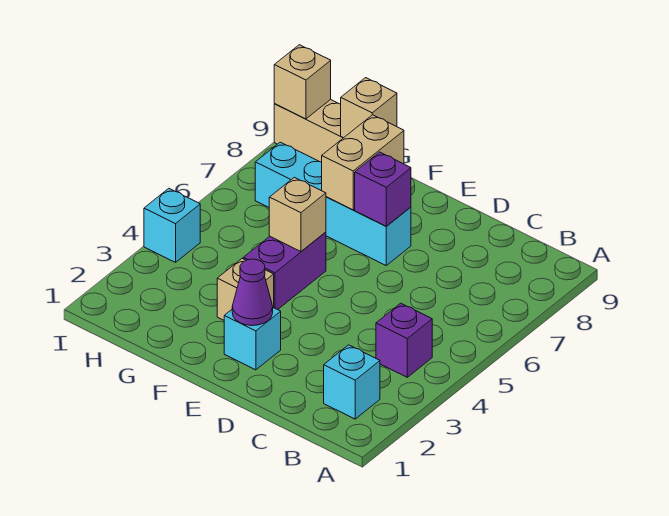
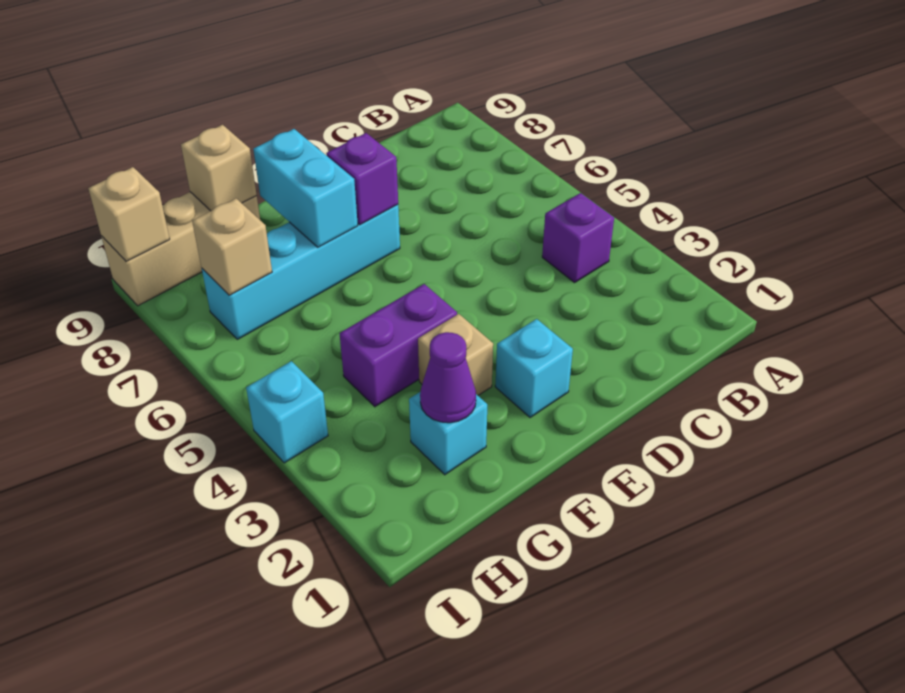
cyan brick B2 level 1 -> cyan brick G2 level 1
purple cone E2 level 2 -> purple cone G2 level 2
purple brick F4:F5 level 1 -> purple brick F4:G4 level 1
tan brick F5 level 2 -> tan brick H7 level 2
tan brick F7:F8 level 2 -> cyan brick F7:F8 level 2

